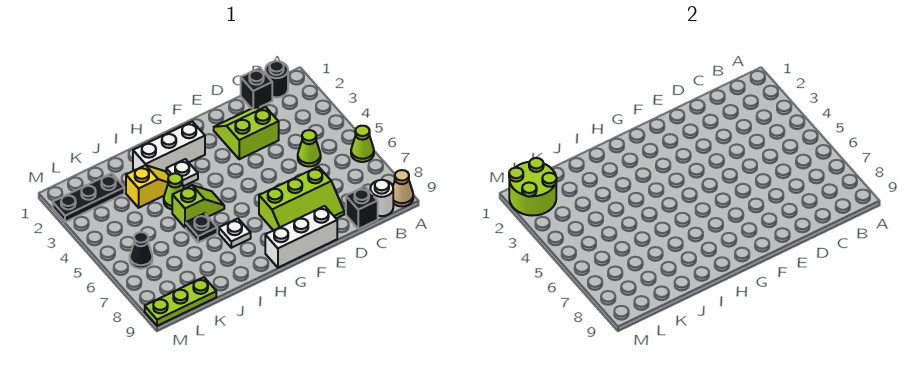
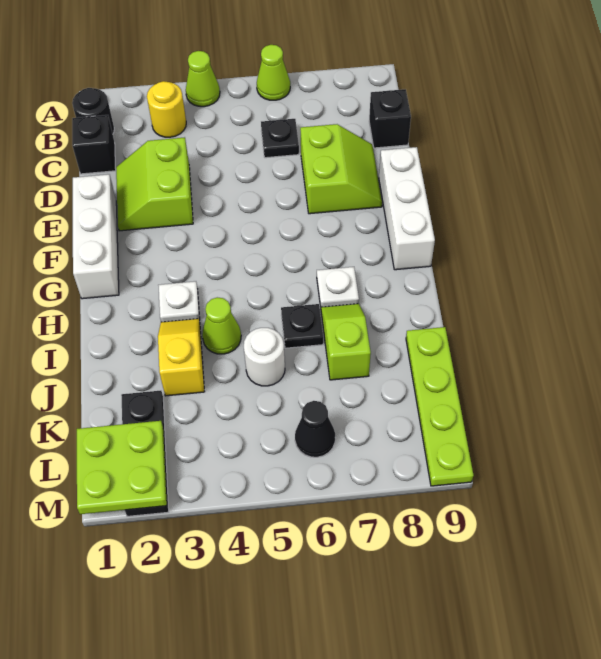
tan cone A9 level 1 -> none
none -> yellow round brick B3 level 1
white round brick B9 level 1 -> white round brick J5 level 1
lime cone C5 level 1 -> lime cone A4 level 1
none -> black plate C6 level 1
lime slope D7:F8 level 1 top 7 -> lime slope D7:E8 level 1 top 7
white brick G2:I2 level 1 -> white brick E1:G1 level 1
lime slope H5:I5 level 1 top I -> lime slope I7:J7 level 1 top J
lime plate K9:M9 level 1 -> lime plate J9:M9 level 1
lime round brick L1:M2 level 2 -> lime plate L1:M2 level 2

